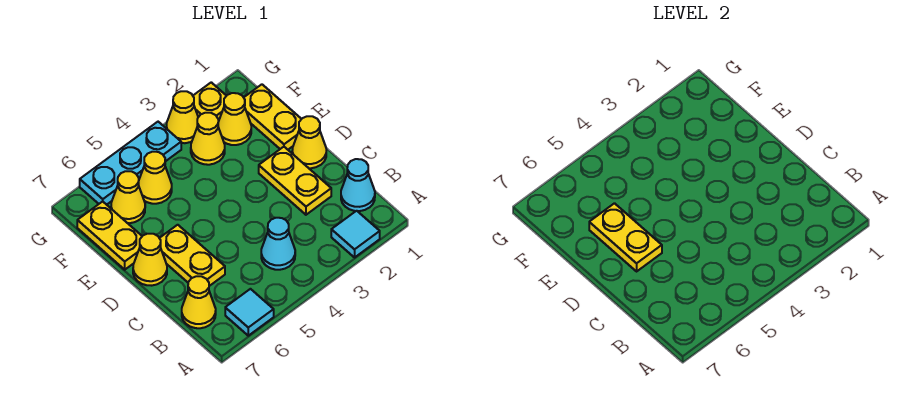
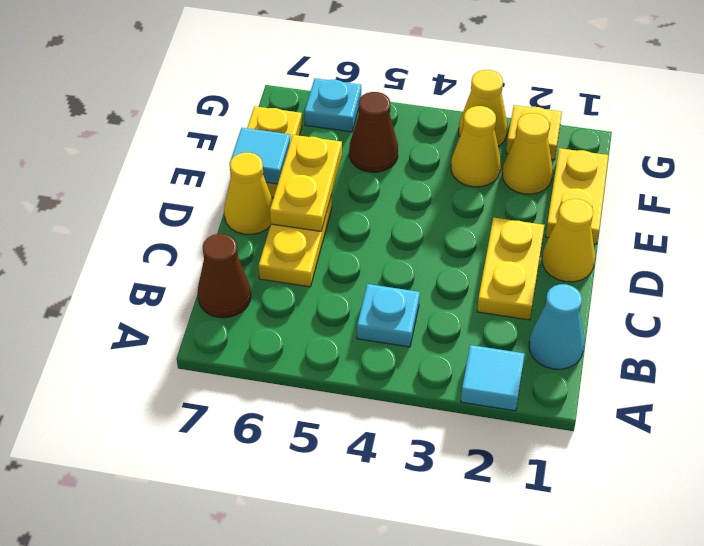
cyan tile A6 level 1 -> cyan tile E7 level 2
cyan cone B4 level 1 -> cyan plate B4 level 1
yellow cone B7 level 1 -> brown cone B7 level 1
yellow cone F5 level 1 -> brown cone F5 level 1
yellow cone F6 level 1 -> none
cyan plate G4:G6 level 1 -> cyan plate G6 level 1

